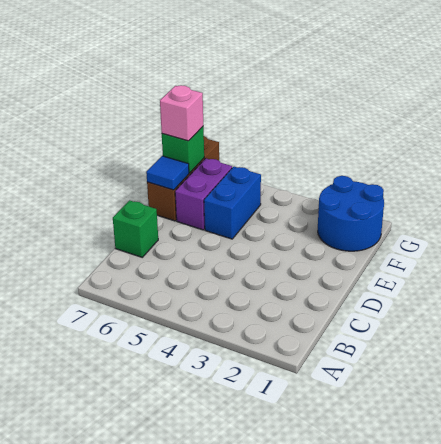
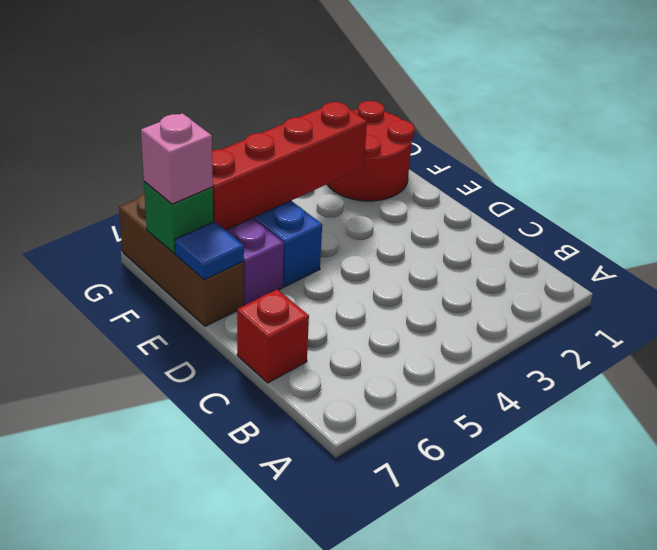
green brick C7 level 1 -> red brick C7 level 1
blue round brick F1:G2 level 1 -> red round brick F1:G2 level 1
none -> red brick F3:F6 level 2

